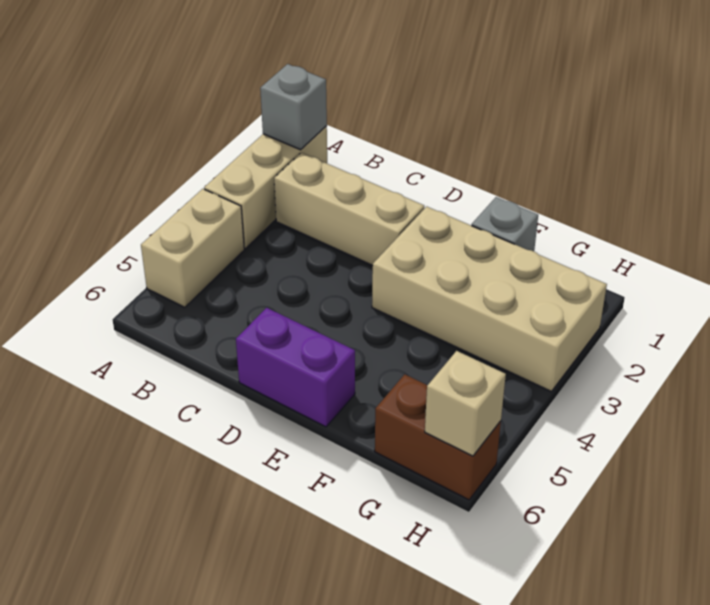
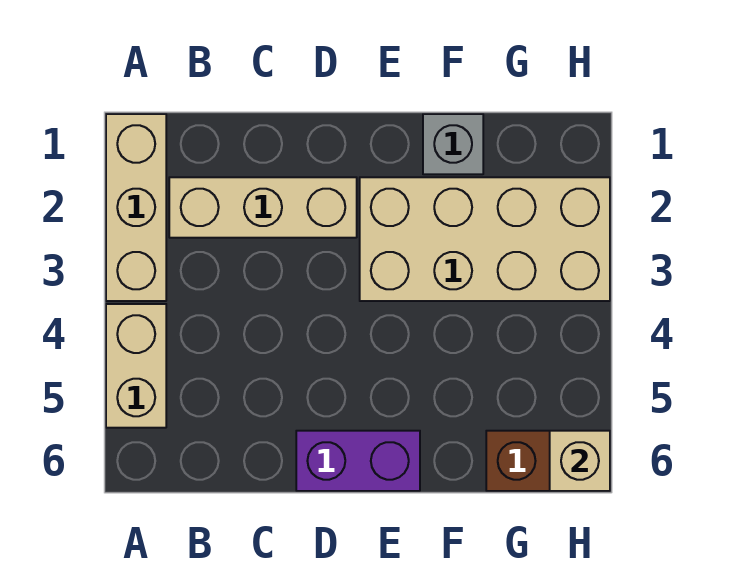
grey brick A1 level 2 -> none

